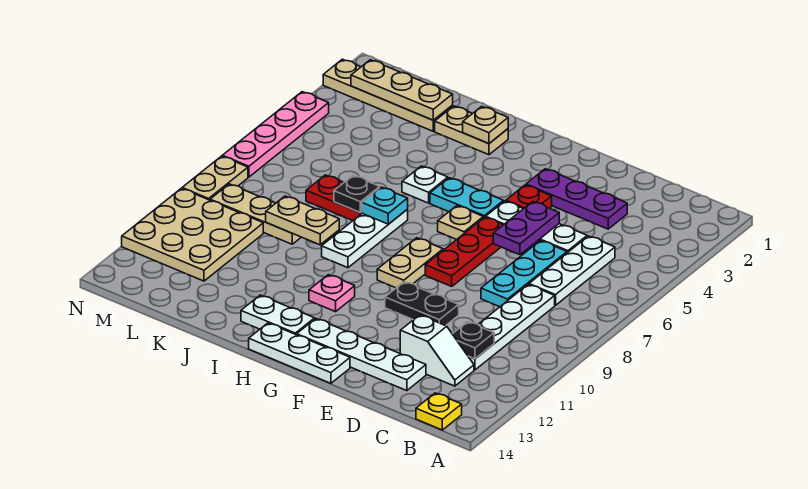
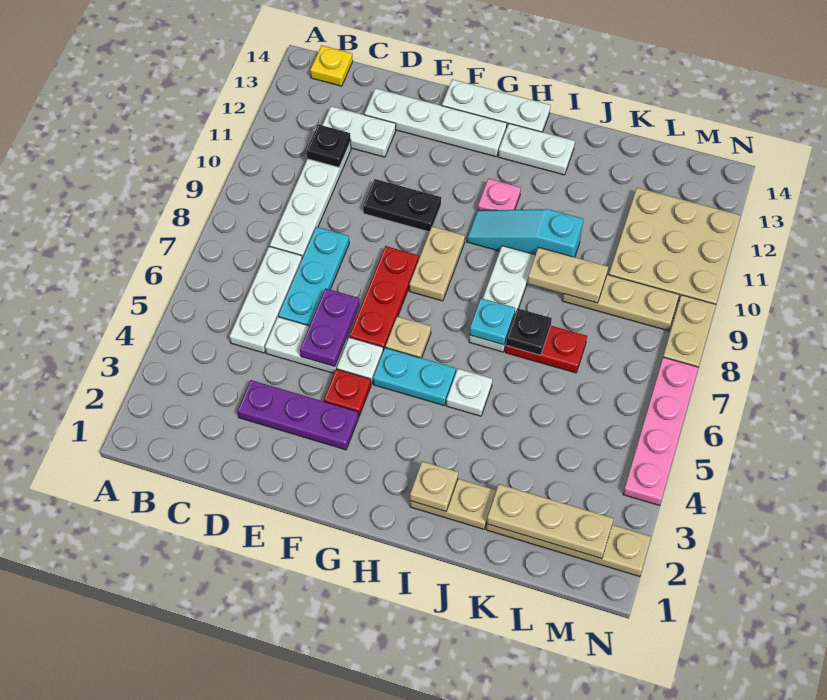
white slope C12:D12 level 1 top D -> white plate C12:D12 level 1
none -> cyan slope H10:J10 level 1 top J

